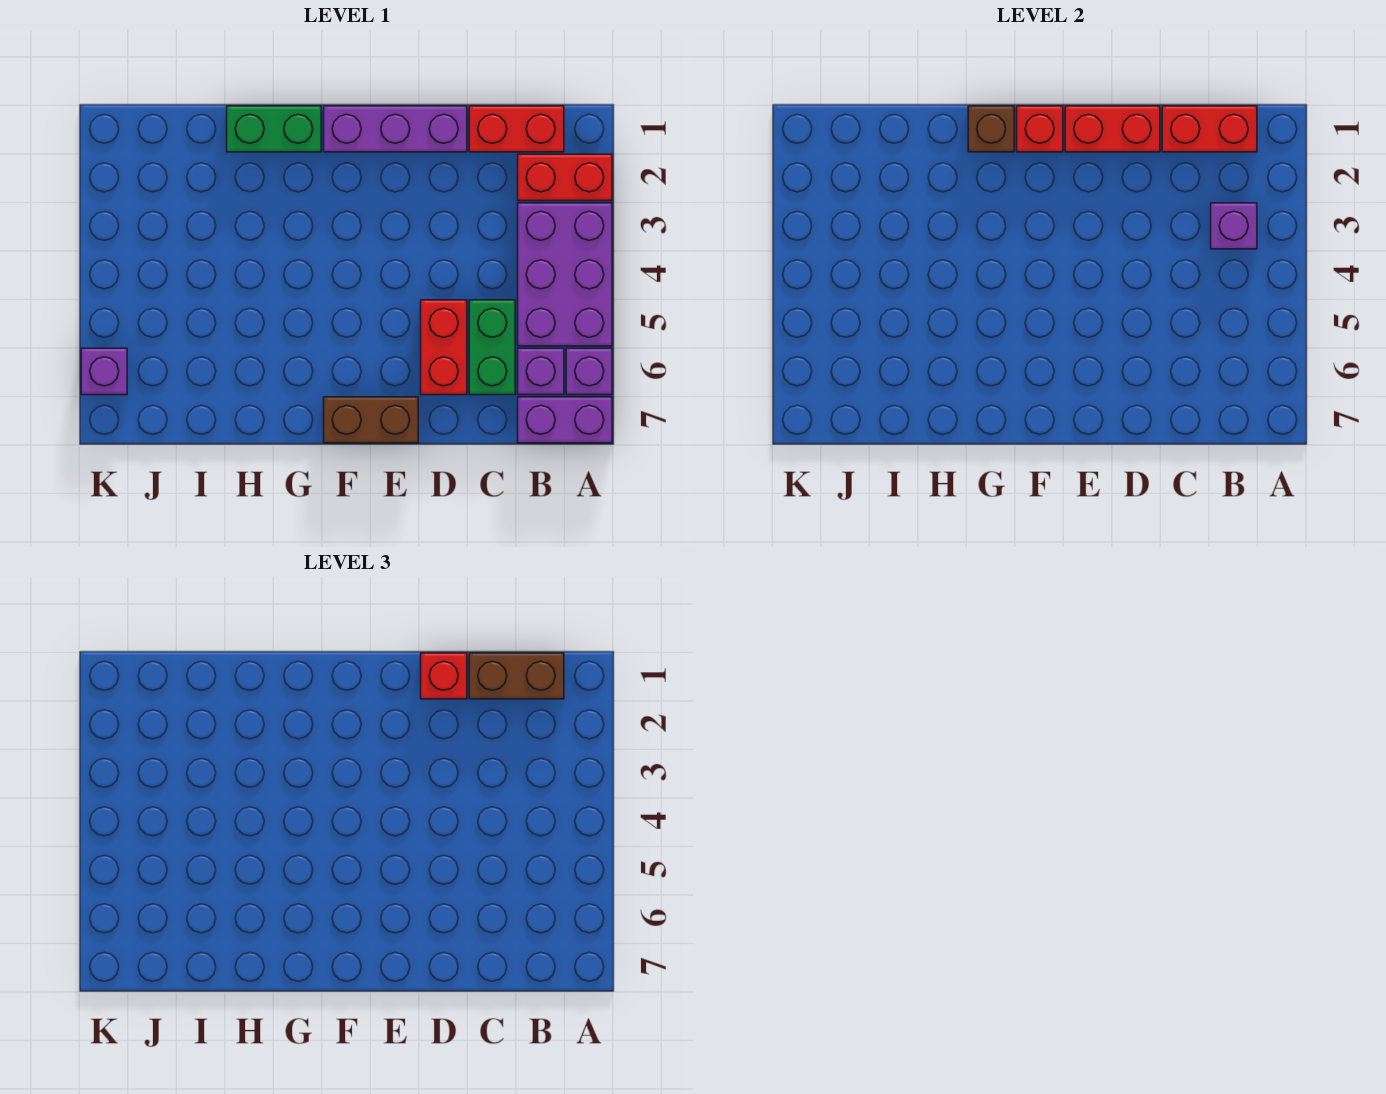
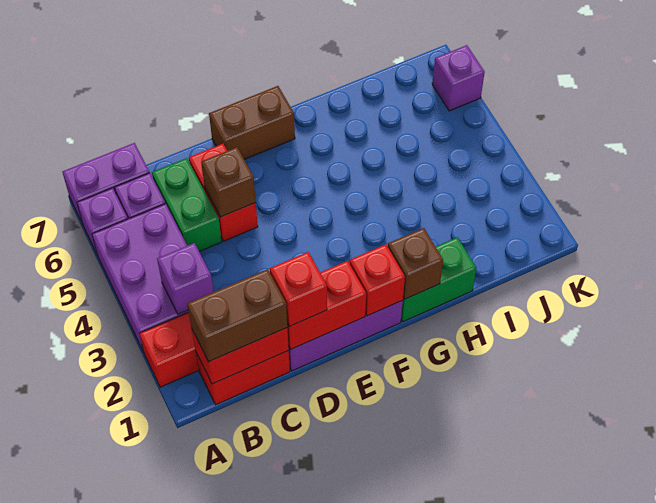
none -> brown brick D5 level 2

